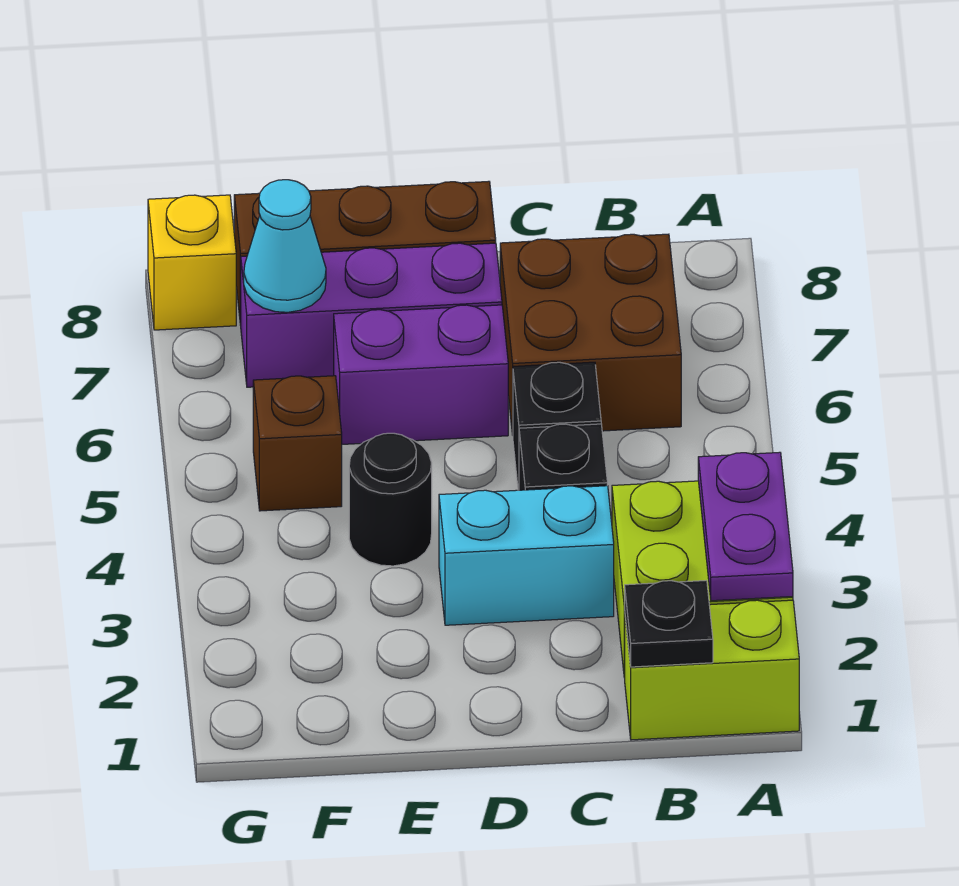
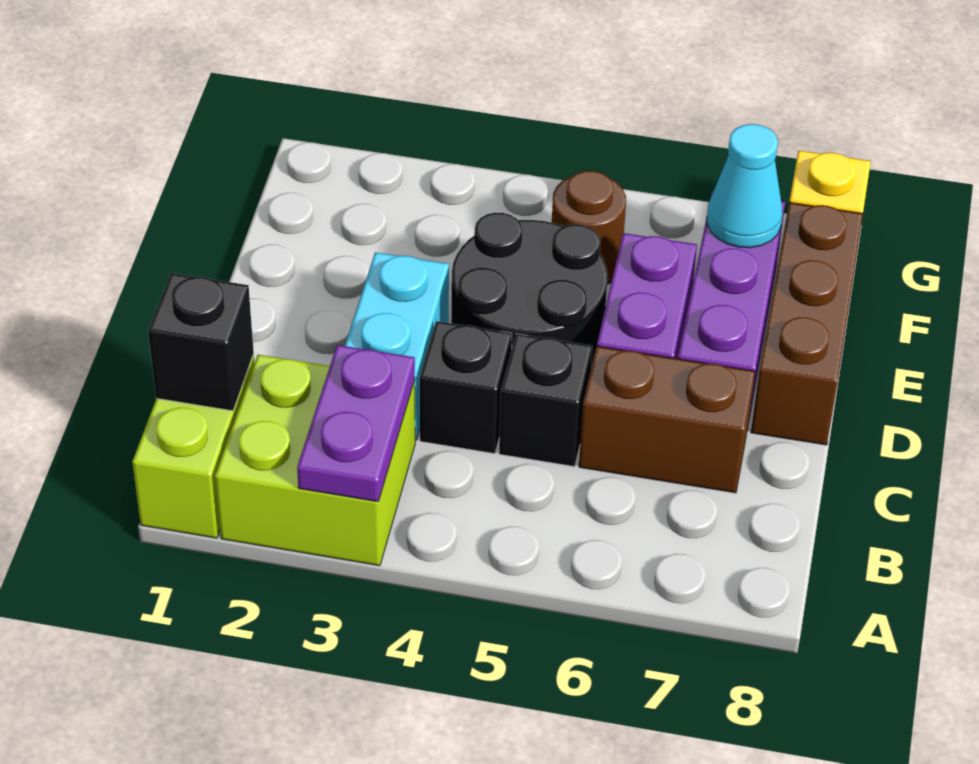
purple plate A2:A3 level 2 -> purple plate A3:B3 level 2
black plate B1 level 2 -> black brick B1 level 2
brown brick B6:C7 level 1 -> brown brick C6:C7 level 1
black round brick E4 level 1 -> black round brick D4:E5 level 1
brown brick F5 level 1 -> brown round brick F5 level 1

